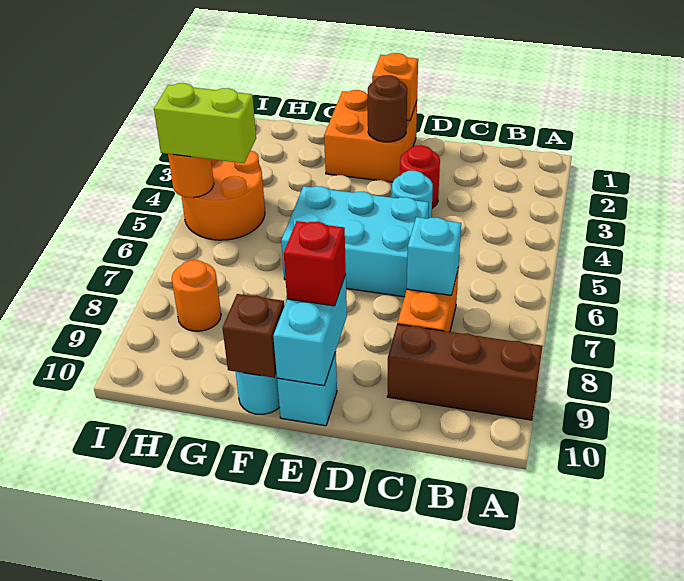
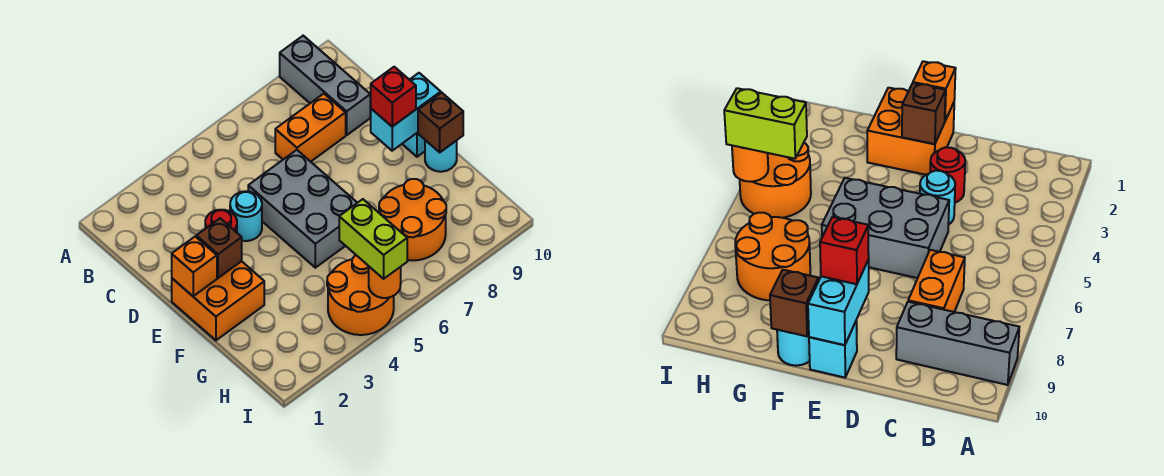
brown brick A9:C9 level 1 -> grey brick A9:C9 level 1
cyan brick C7 level 2 -> none
cyan brick D5:F6 level 1 -> grey brick D5:F6 level 1
brown round brick E2 level 2 -> brown brick E2 level 2
orange round brick H8 level 1 -> orange round brick G7:H8 level 1

